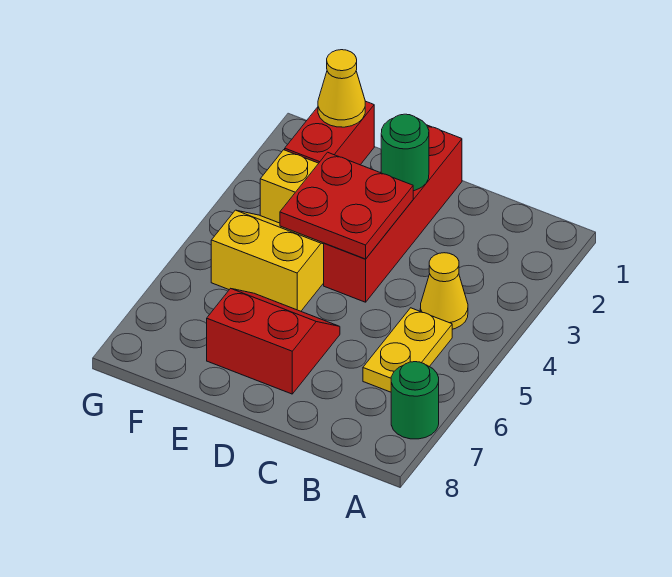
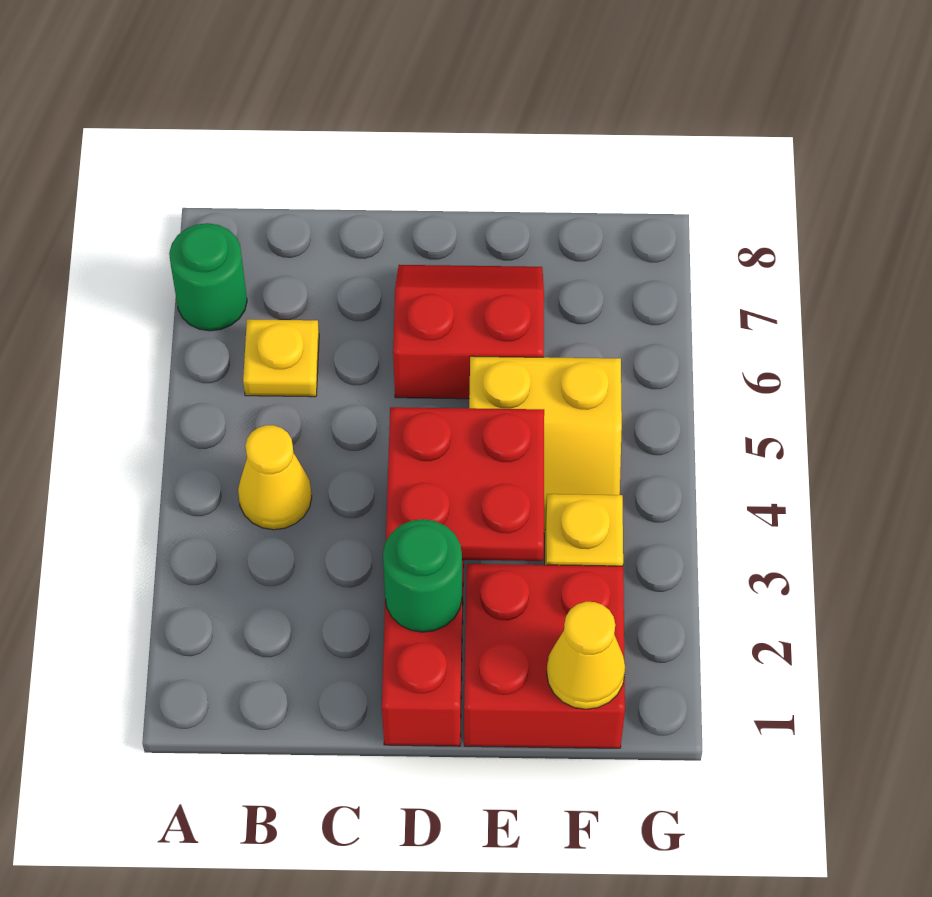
yellow plate B5:B6 level 1 -> yellow plate B6 level 1
red slope D6:E7 level 1 top 7 -> red slope D6:E7 level 1 top 6
red brick F1:F2 level 1 -> red brick E1:F2 level 1

